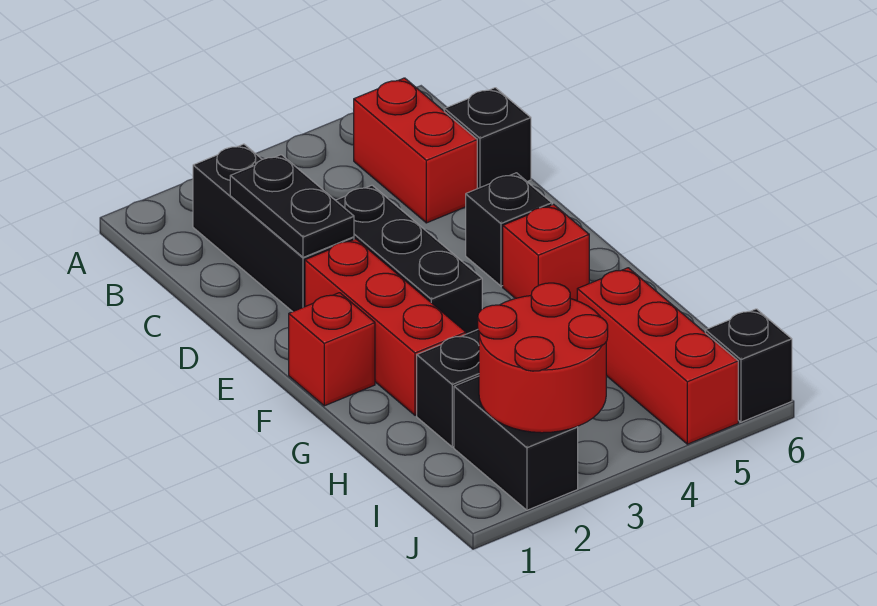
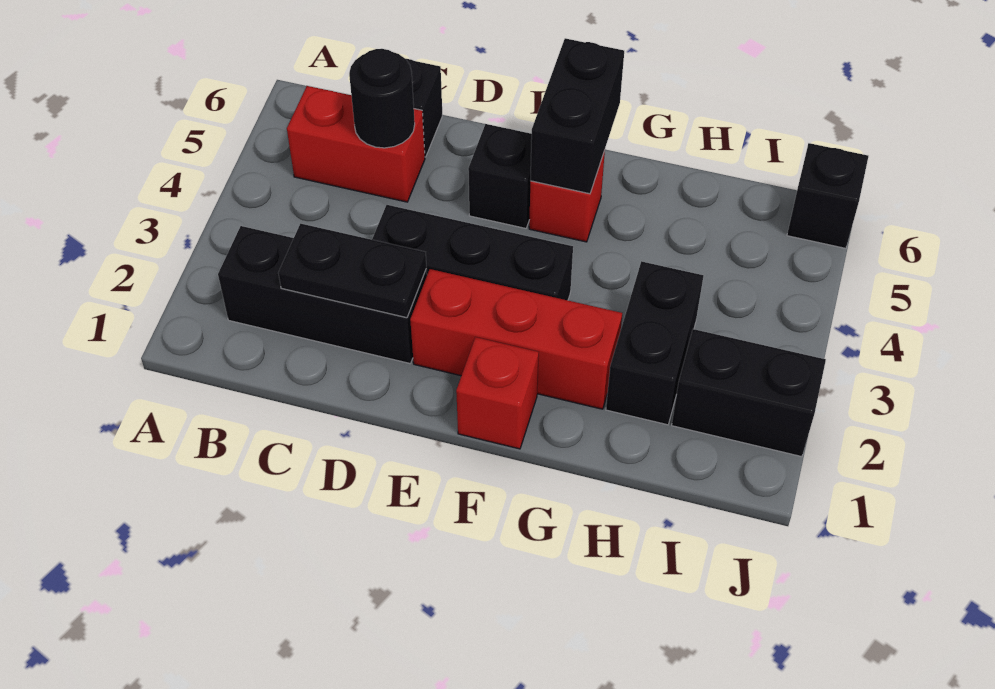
none -> black round brick C5 level 2
none -> black brick F5:F6 level 2
red brick H5:J5 level 1 -> none
red round brick I2:J3 level 2 -> none

